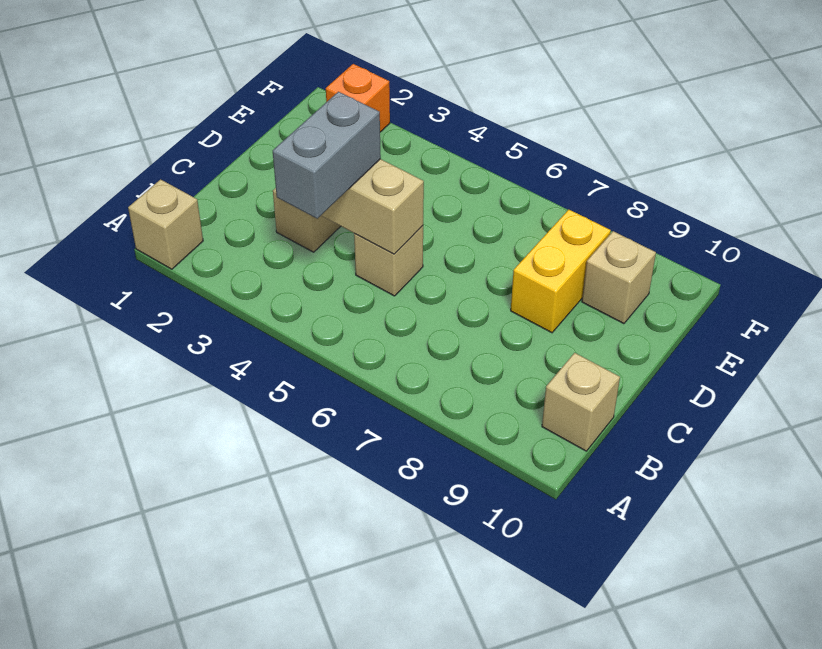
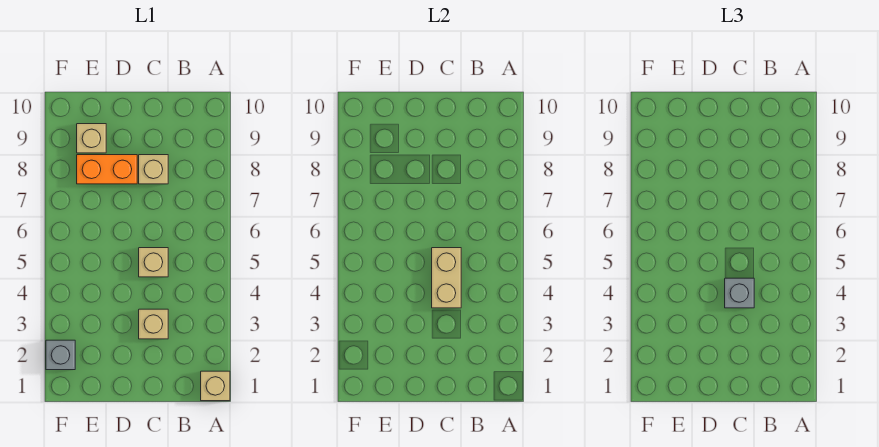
grey brick B4:C4 level 3 -> grey brick C4 level 3
tan brick B10 level 1 -> tan brick C8 level 1
yellow brick D8:E8 level 1 -> orange brick D8:E8 level 1
orange brick F2 level 1 -> grey brick F2 level 1

